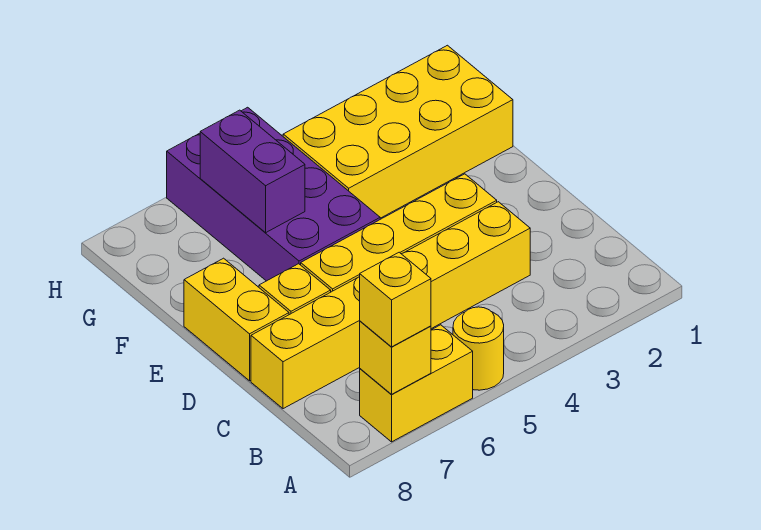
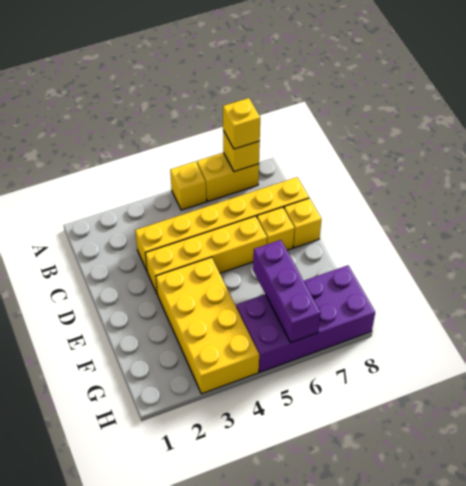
yellow round brick A5 level 1 -> yellow brick A5 level 1
yellow brick D8:E8 level 1 -> yellow brick D8 level 1
purple brick E5:H6 level 1 -> purple brick G5:H8 level 1
yellow brick F1:G4 level 1 -> yellow brick E3:H4 level 1
purple brick F6:G6 level 2 -> purple brick F6:H6 level 2

